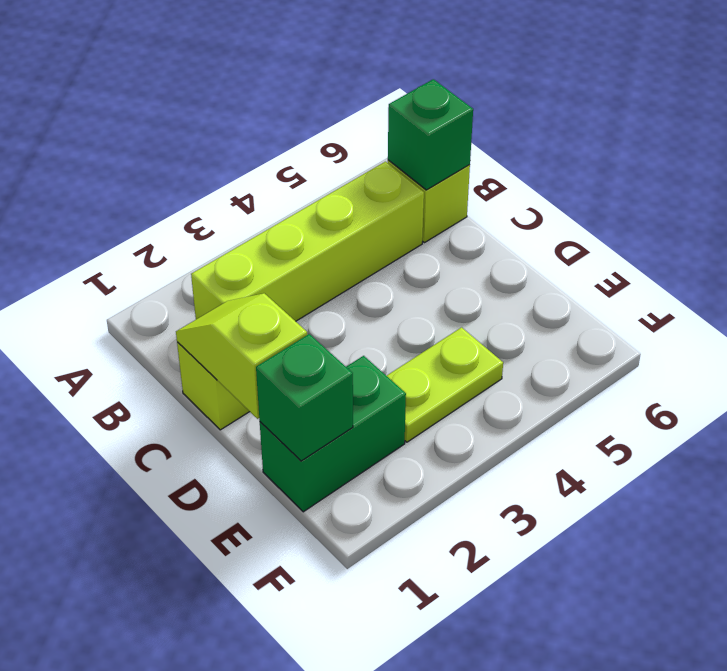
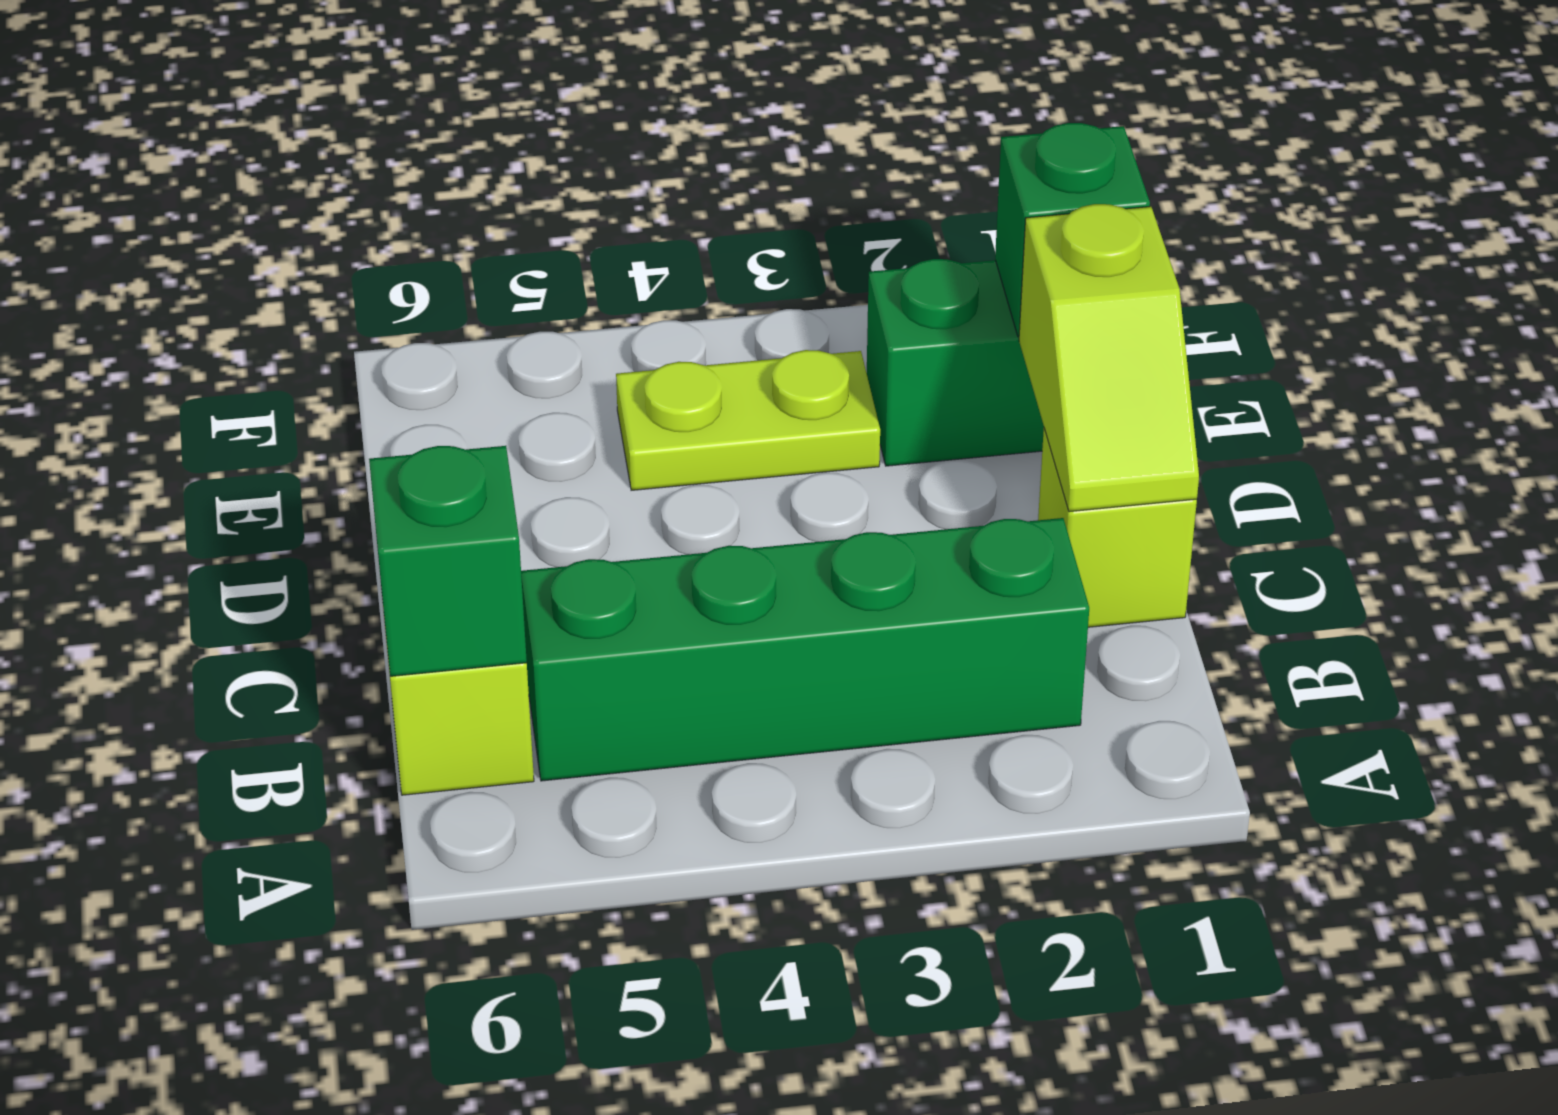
lime brick B2:B5 level 1 -> green brick B2:B5 level 1

